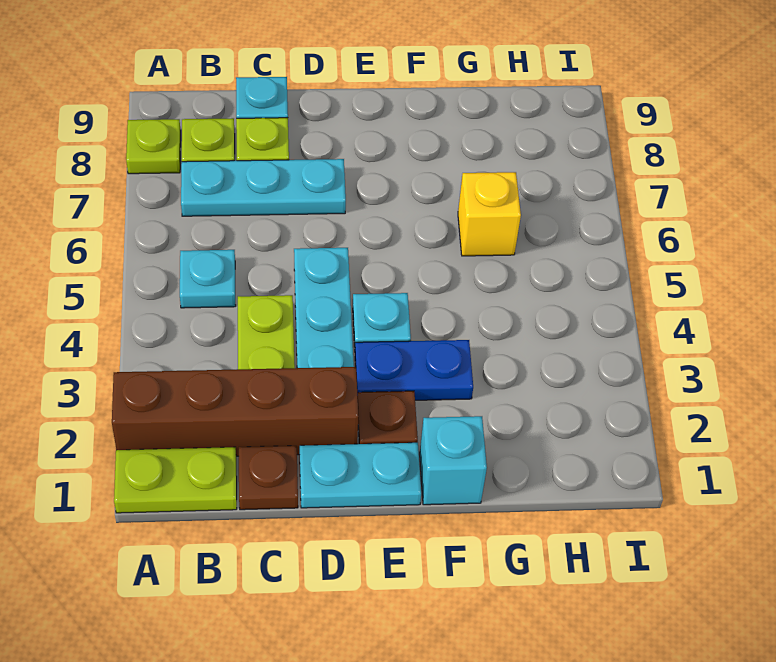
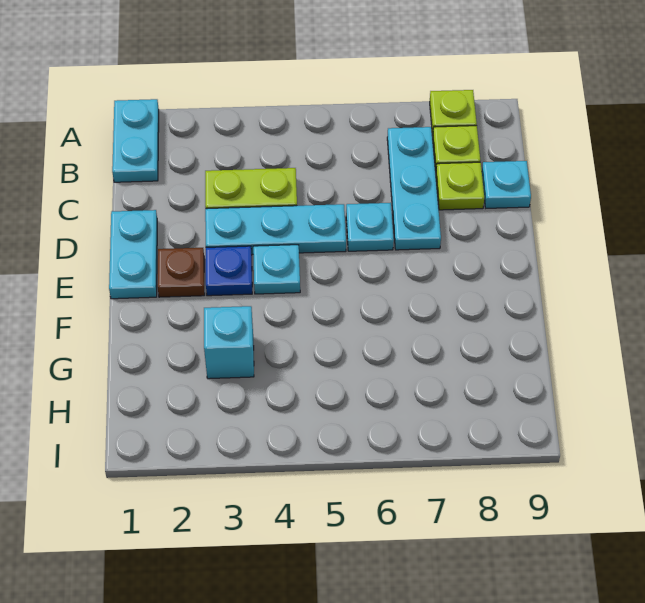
lime plate A1:B1 level 1 -> cyan plate A1:B1 level 1
brown brick A2:D2 level 1 -> none
cyan plate B5 level 1 -> cyan plate D6 level 1
brown plate C1 level 1 -> none
blue plate E3:F3 level 1 -> blue plate E3 level 1
cyan brick F1 level 1 -> cyan brick G3 level 1
yellow brick G6 level 1 -> none

